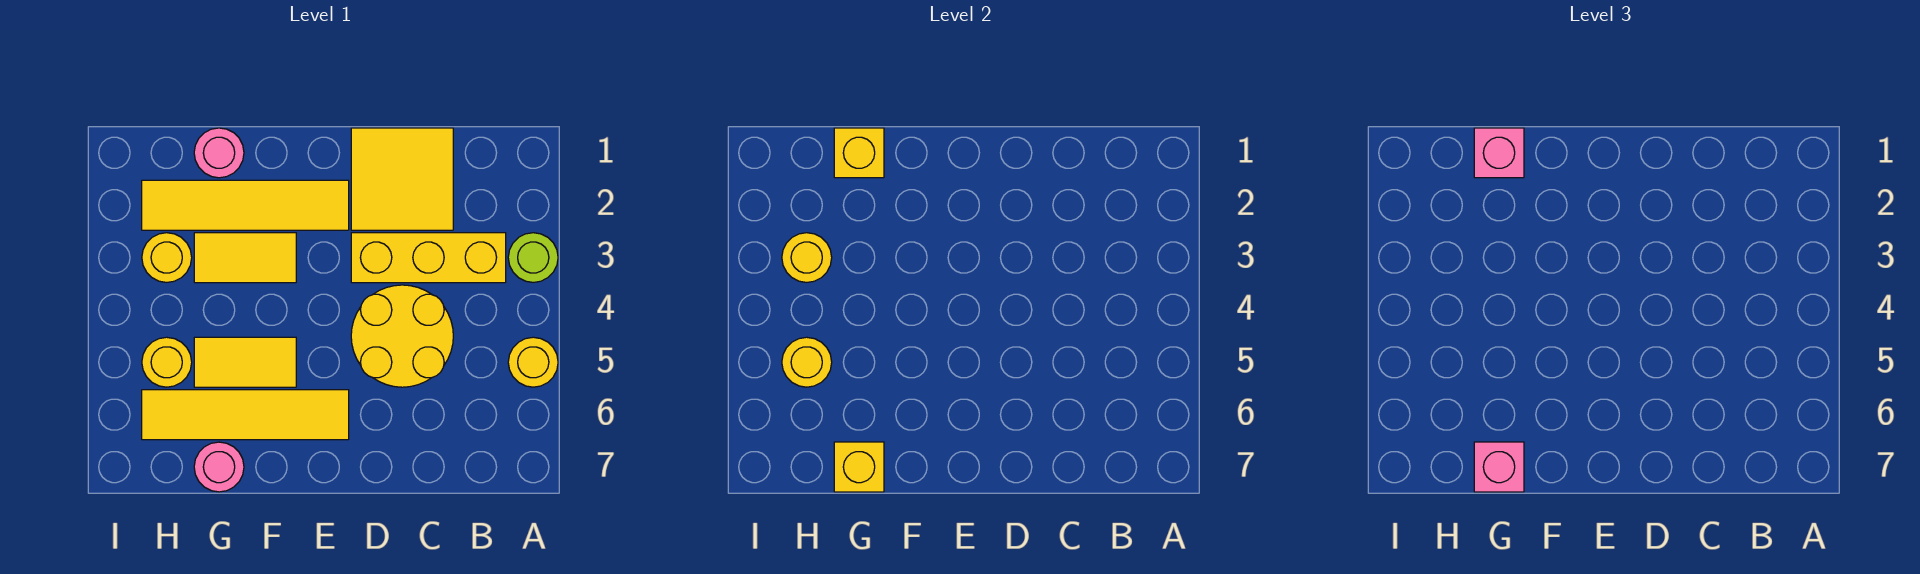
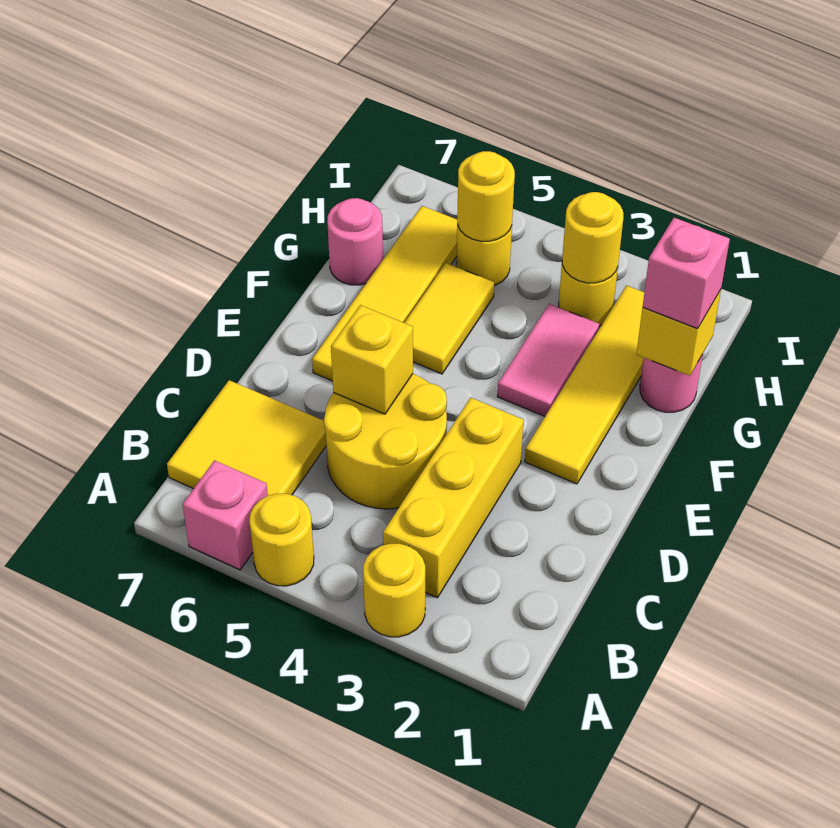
lime round brick A3 level 1 -> yellow round brick A3 level 1
yellow tile C1:D2 level 1 -> yellow tile B6:C7 level 1
yellow tile F3:G3 level 1 -> pink tile F3:G3 level 1
yellow brick G7 level 2 -> yellow brick D5 level 2
pink brick G7 level 3 -> pink brick A6 level 1

